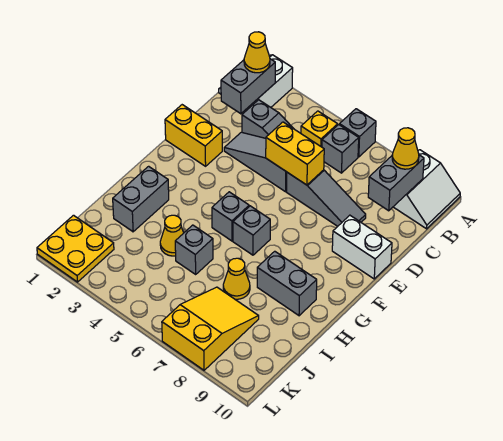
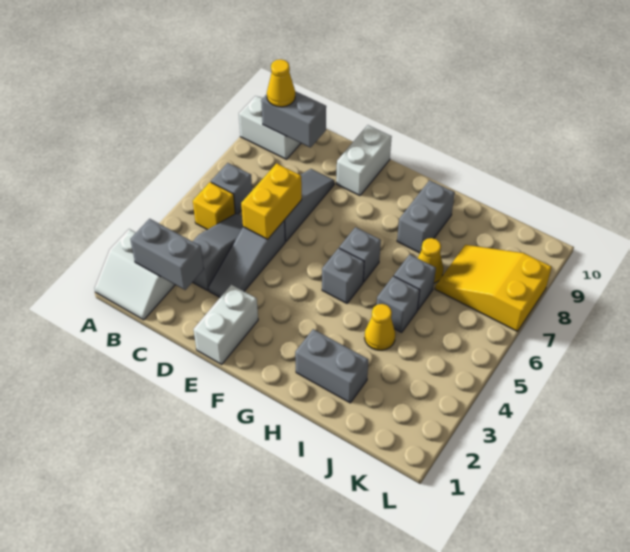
grey brick A6 level 1 -> grey brick I6 level 1
yellow cone B2 level 3 -> none
yellow brick E1:E2 level 1 -> white brick E1:E2 level 1
yellow plate K1:L2 level 1 -> none

